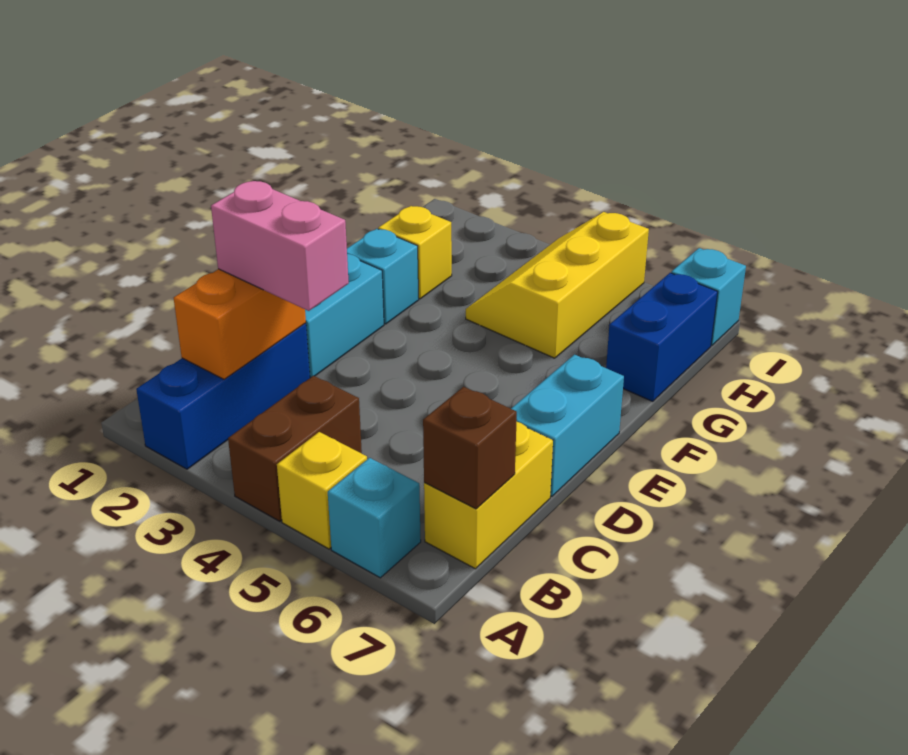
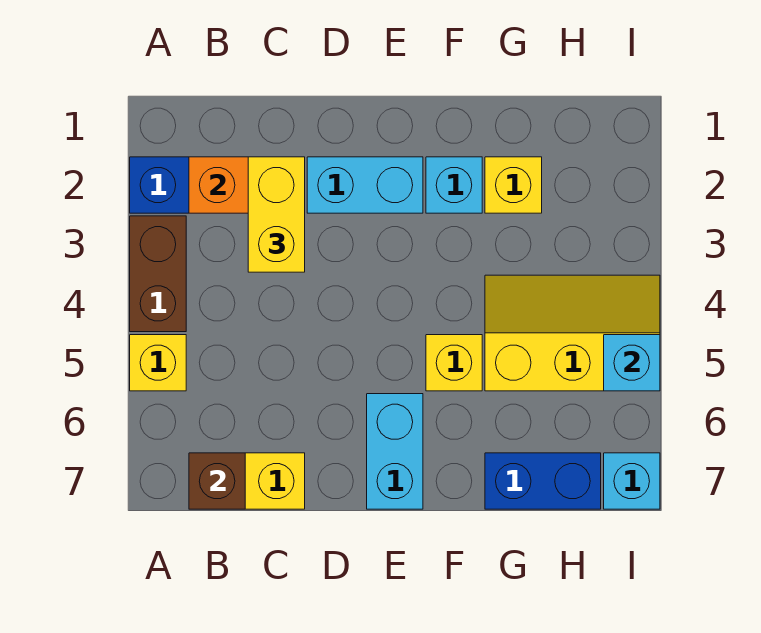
brown brick A4:B4 level 1 -> brown brick A3:A4 level 1
cyan brick A6 level 1 -> cyan brick I5 level 2
pink brick C2:C3 level 3 -> yellow brick C2:C3 level 3
cyan brick D7:E7 level 1 -> cyan brick E6:E7 level 1
none -> yellow brick F5 level 1

